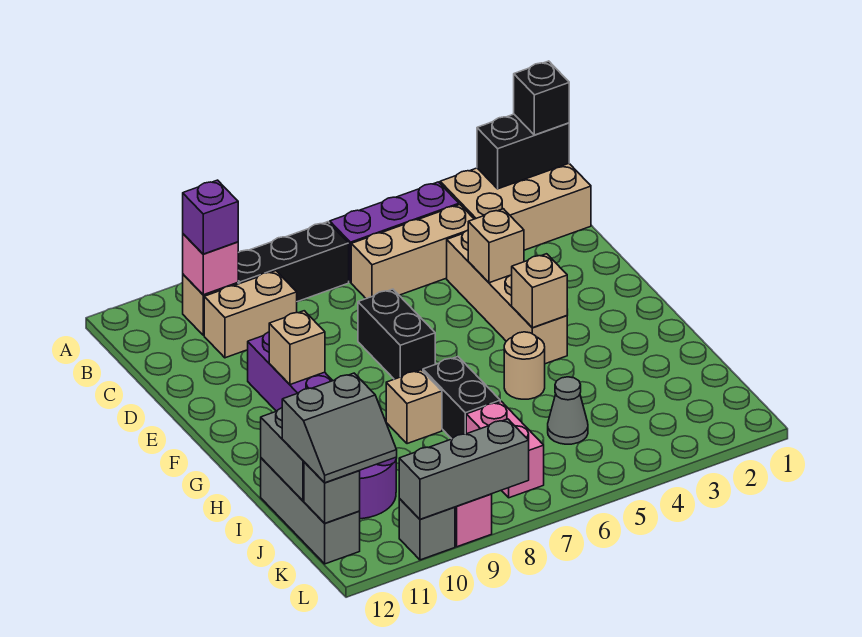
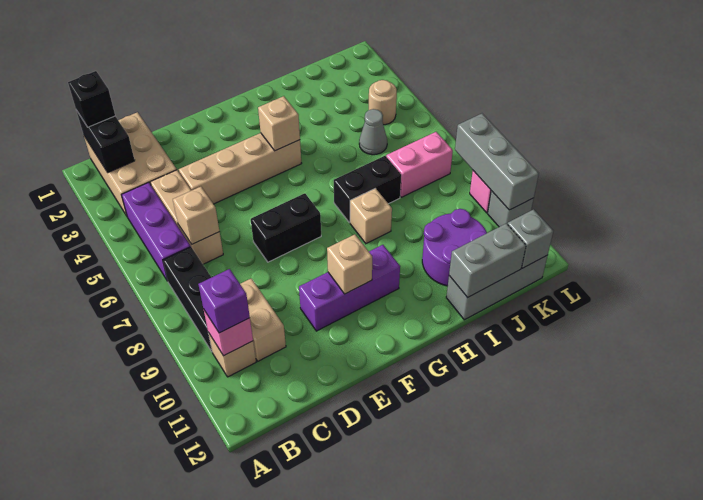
tan brick E4 level 2 -> tan brick C6 level 2
tan round brick H5 level 1 -> tan round brick K4 level 1
grey slope J11:K12 level 3 top J -> none

